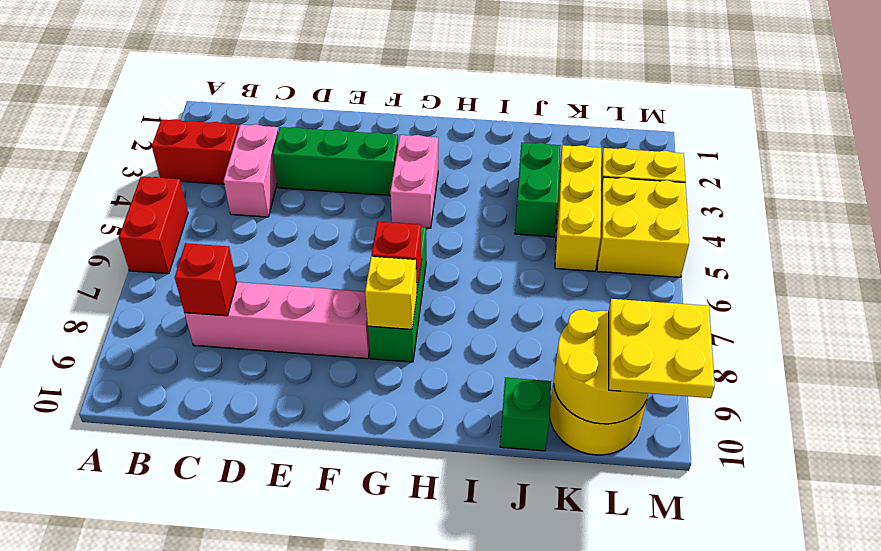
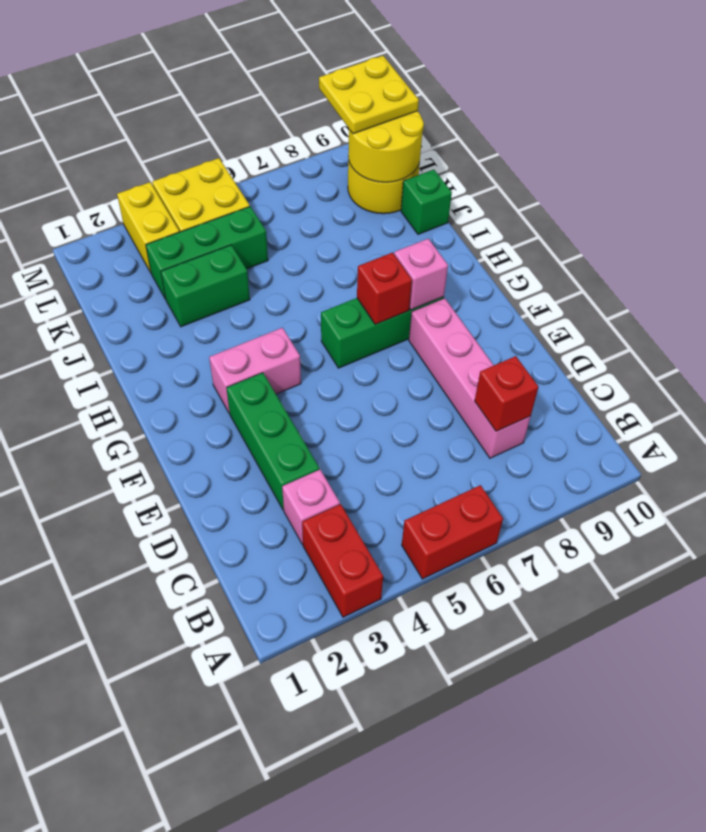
pink brick C3:C4 level 1 -> pink brick C3 level 1
yellow brick G8 level 2 -> pink brick G8 level 2
yellow brick K3:K5 level 1 -> green brick K3:K5 level 1

